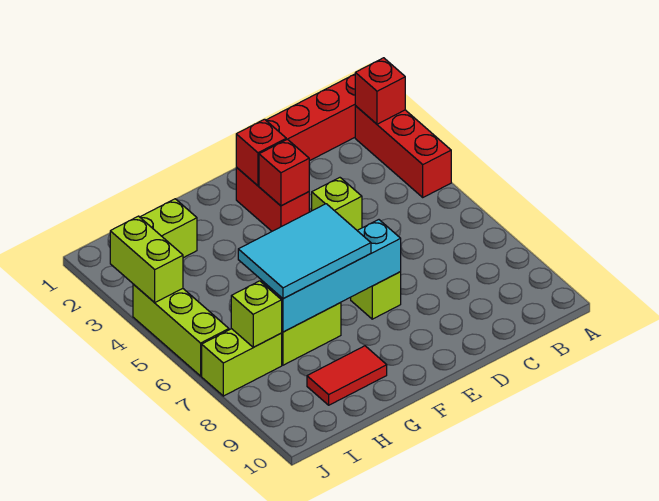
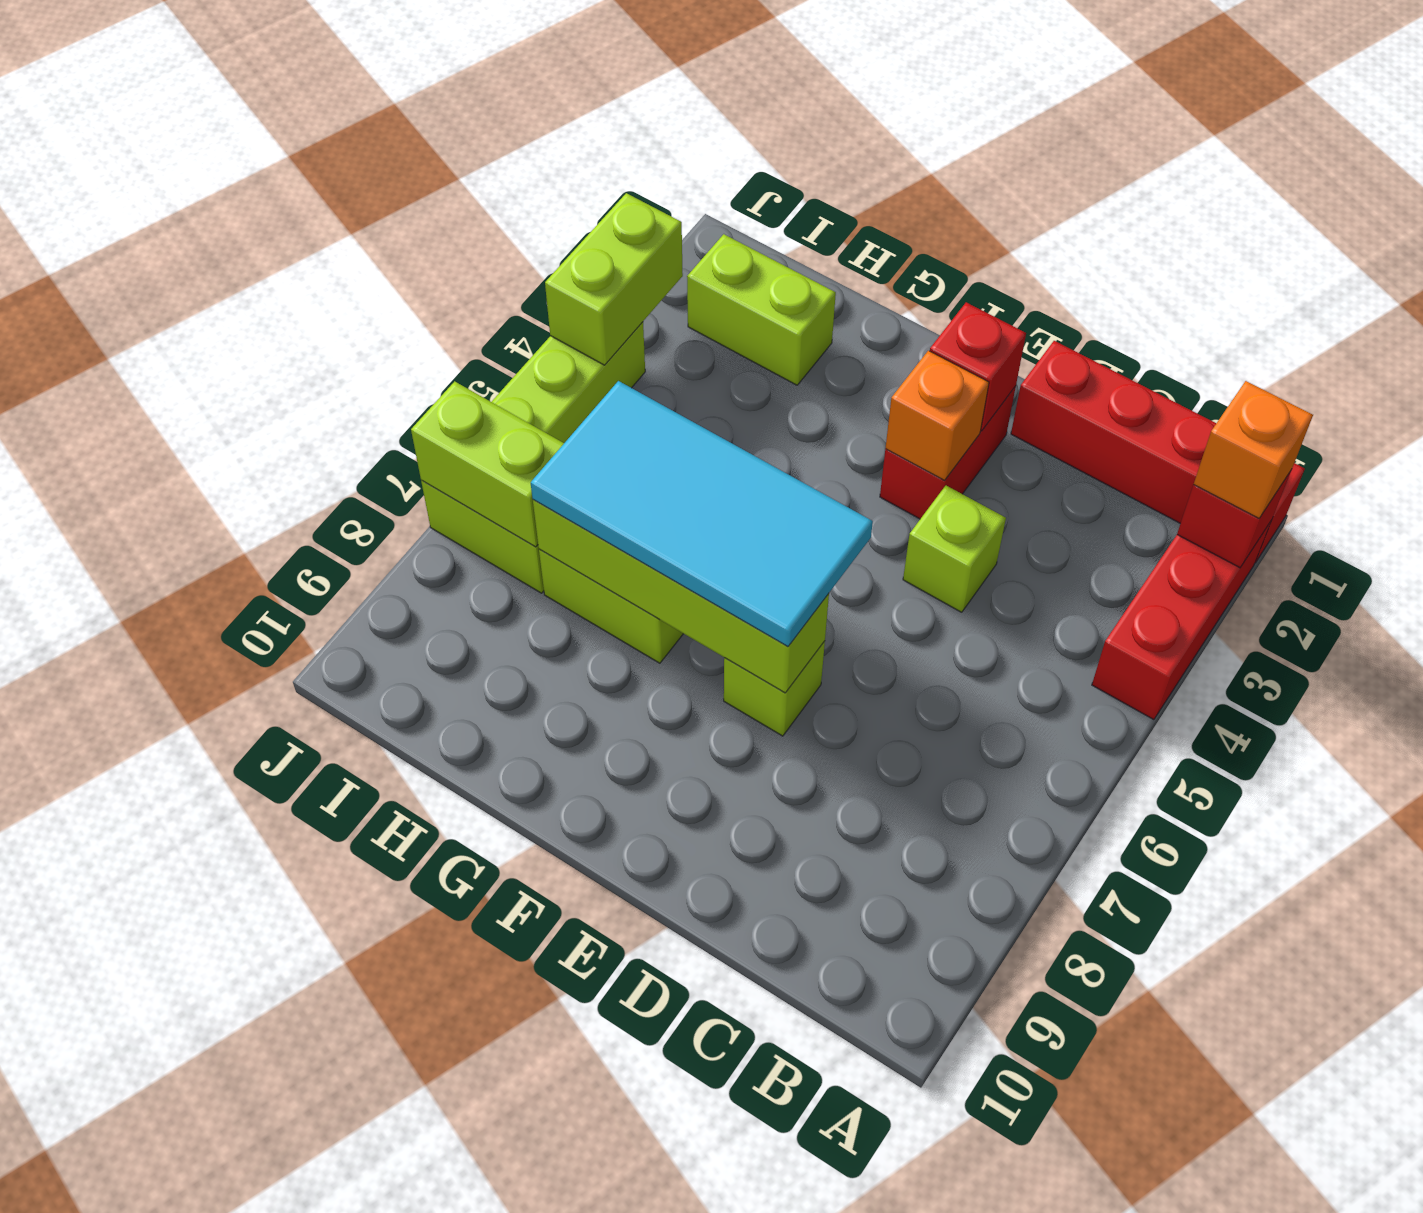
none -> orange brick A2 level 3
red brick E3 level 2 -> orange brick E3 level 2
cyan brick E7:H7 level 2 -> lime brick E7:H7 level 2
cyan tile F6:H7 level 3 -> cyan tile E6:H7 level 3
red tile G9:H9 level 1 -> none
lime brick I7 level 2 -> lime brick I7:J7 level 2

